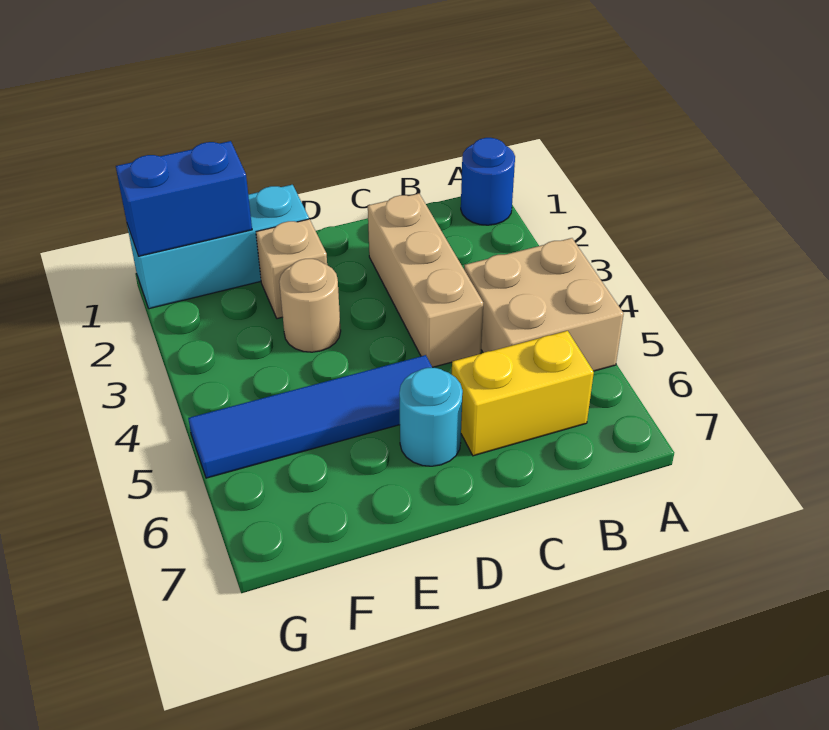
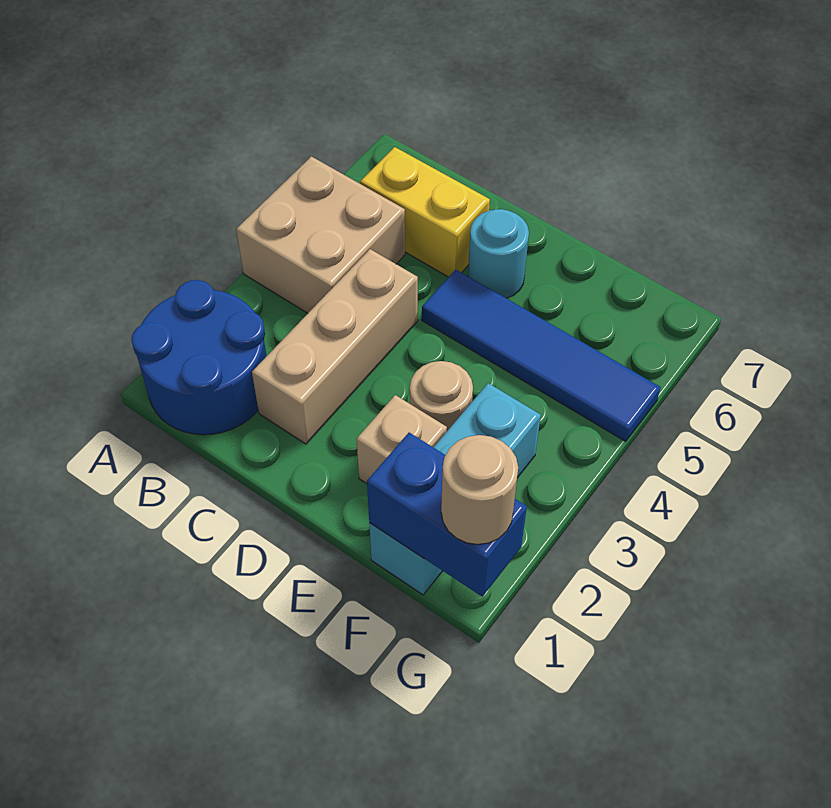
blue round brick A1 level 1 -> blue round brick A1:B2 level 1
cyan brick E1:G1 level 1 -> cyan brick F1:F3 level 1
none -> tan round brick G1 level 3

